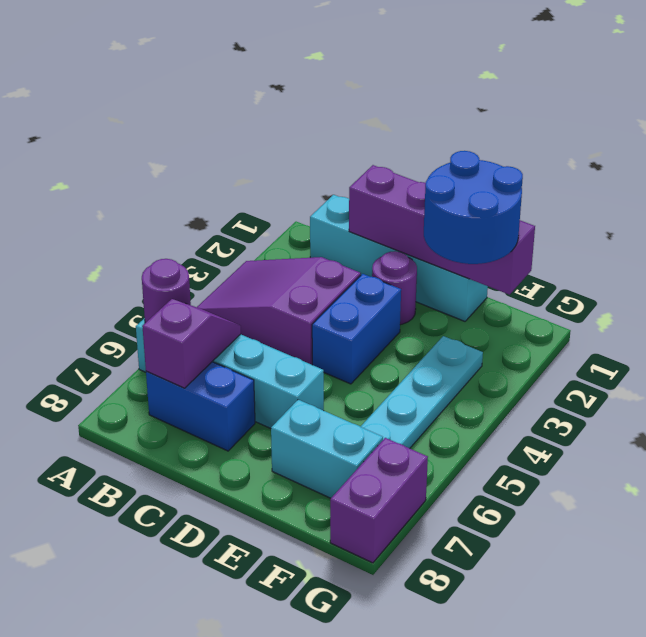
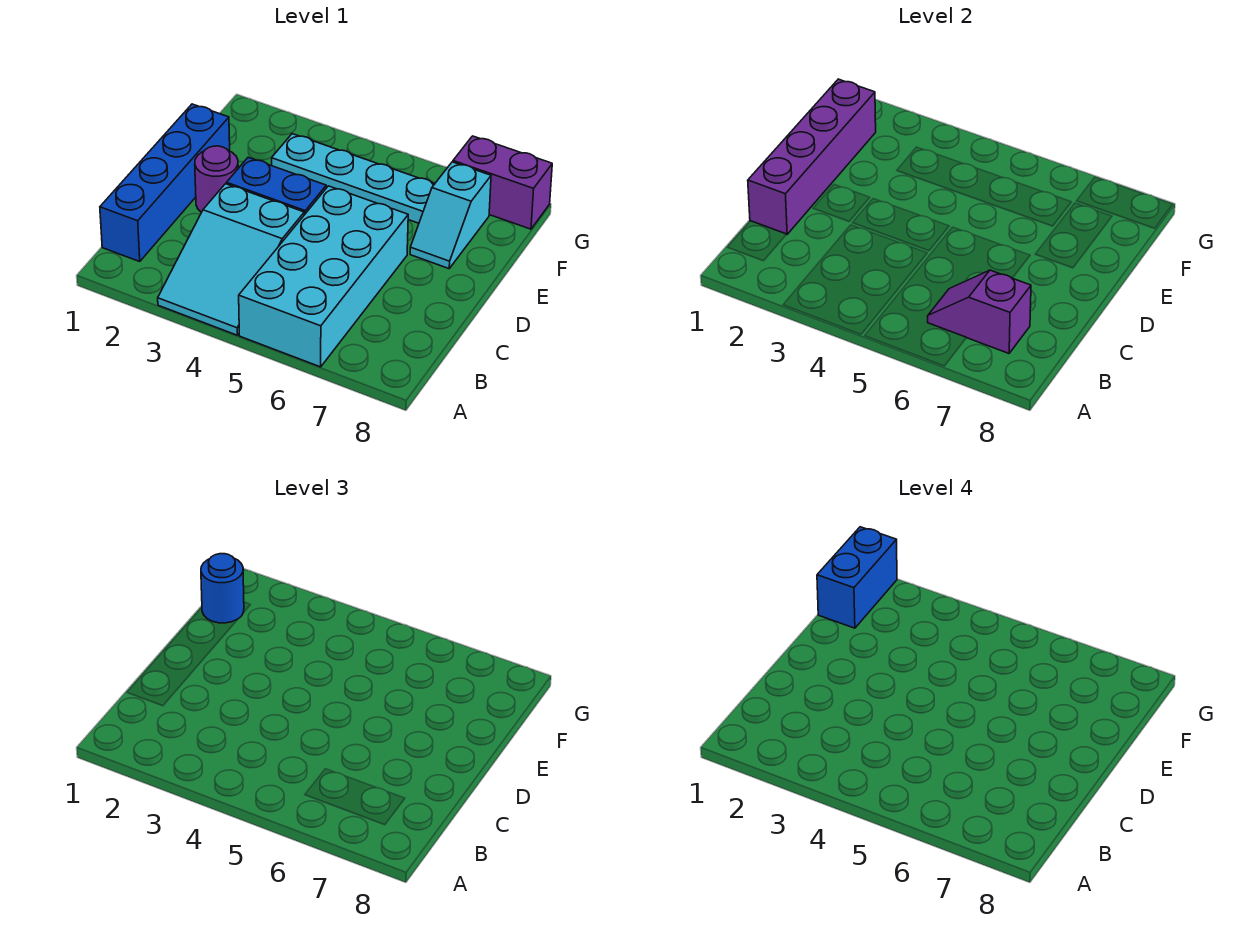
purple slope A3:C4 level 1 top C -> cyan slope A3:C4 level 1 top C
cyan brick A6:D6 level 1 -> cyan brick A5:D6 level 1
purple round brick A6 level 2 -> none
cyan brick B1:E1 level 1 -> blue brick B1:E1 level 1
blue brick B7:C7 level 1 -> blue brick F1:G1 level 4
blue round brick E1:F2 level 3 -> blue round brick F1 level 3
cyan brick E7:F7 level 1 -> cyan slope E7:F7 level 1 top F

